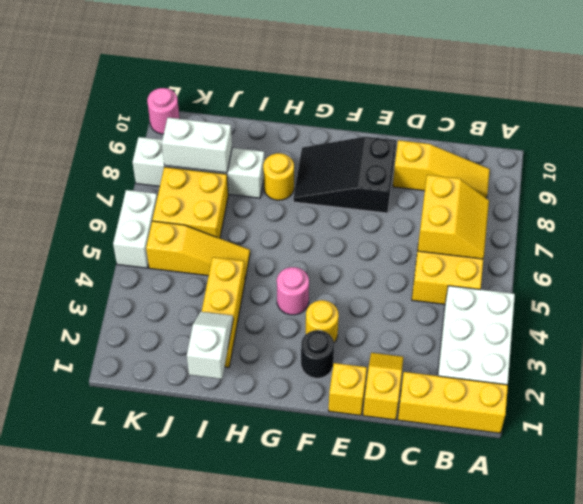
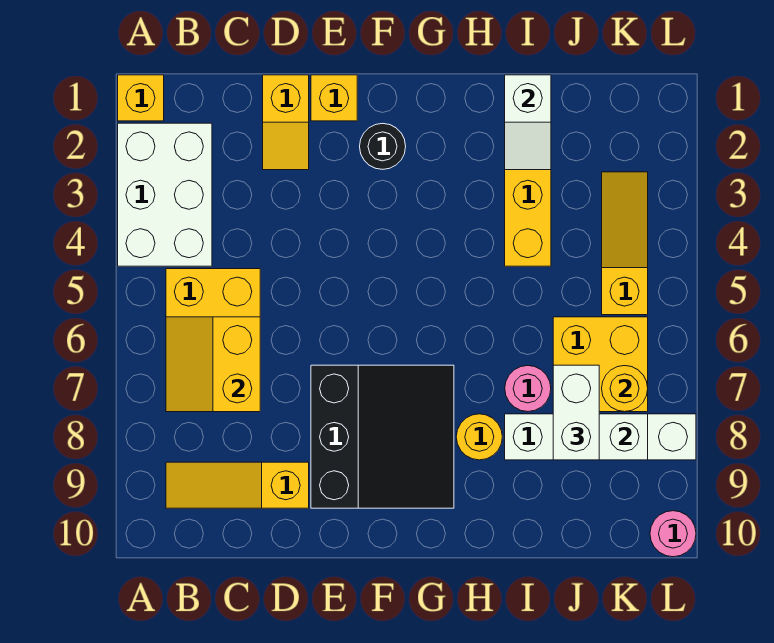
yellow brick A1:C1 level 1 -> yellow brick A1 level 1
black slope E8:G9 level 1 top E -> black slope E7:G9 level 1 top E
yellow round brick F3 level 1 -> yellow round brick K7 level 2
pink round brick G4 level 1 -> pink round brick I7 level 1
yellow slope I5:K5 level 1 top K -> yellow slope K3:K5 level 1 top 5
white brick L5:L6 level 1 -> white brick J7:J8 level 3

